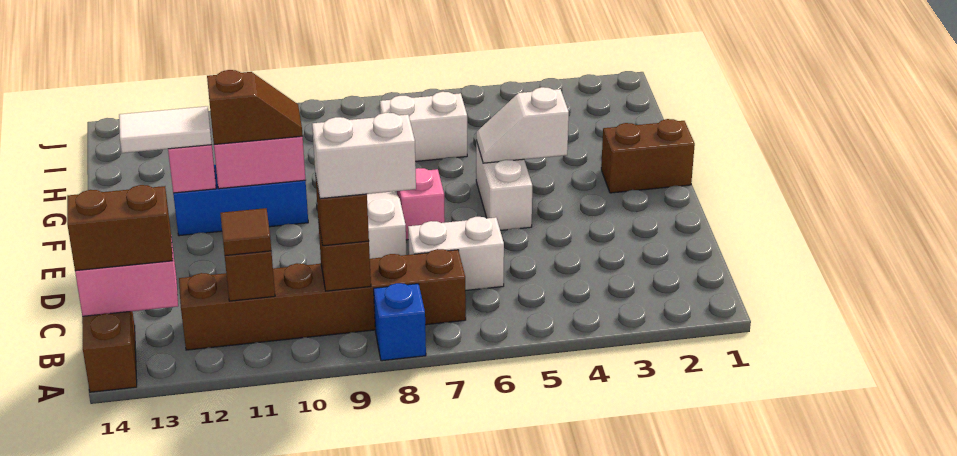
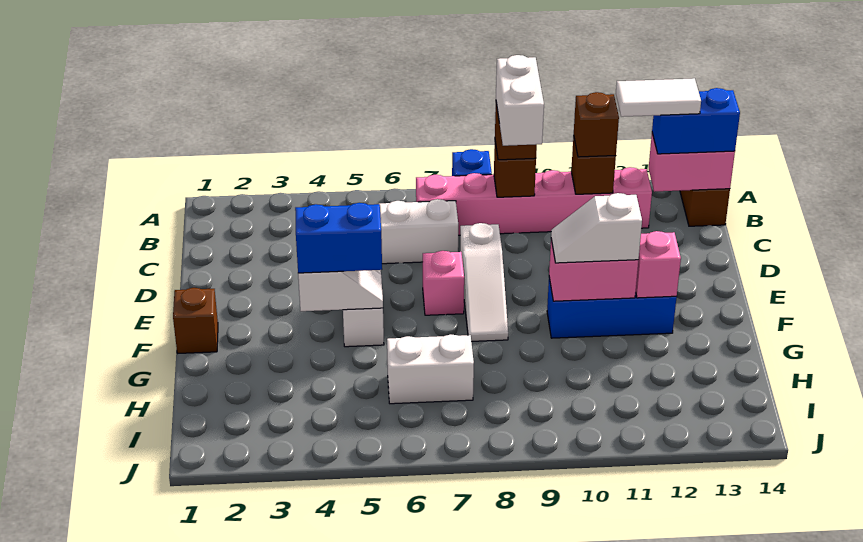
brown brick B7:B12 level 1 -> pink brick B7:B12 level 1
white brick B8:B9 level 4 -> white brick B9:C9 level 4
brown tile B11 level 3 -> brown brick B11 level 3
brown brick B13:B14 level 3 -> blue brick B13:B14 level 3
brown brick F1:F2 level 1 -> brown brick F1 level 1
none -> blue brick F4:F5 level 3
brown slope F10:F11 level 3 top 11 -> white slope F10:F11 level 3 top 11
white tile F12:F13 level 3 -> white tile B12:B13 level 4

